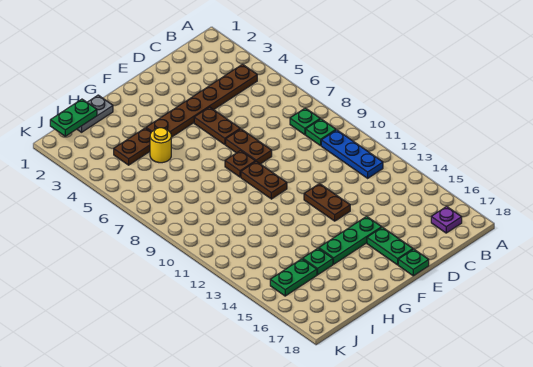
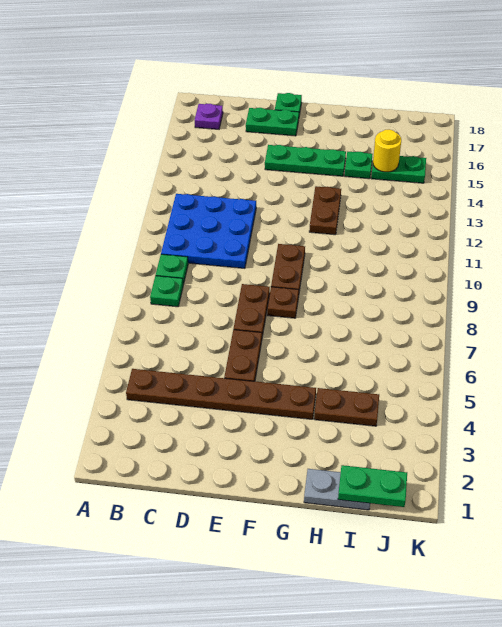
blue plate B10:B12 level 1 -> blue plate B10:D12 level 1
brown plate E12:E13 level 1 -> brown plate G12:G13 level 1
green plate E16:E17 level 1 -> green plate D17:E17 level 1
yellow round brick H5 level 1 -> yellow round brick I15 level 2

